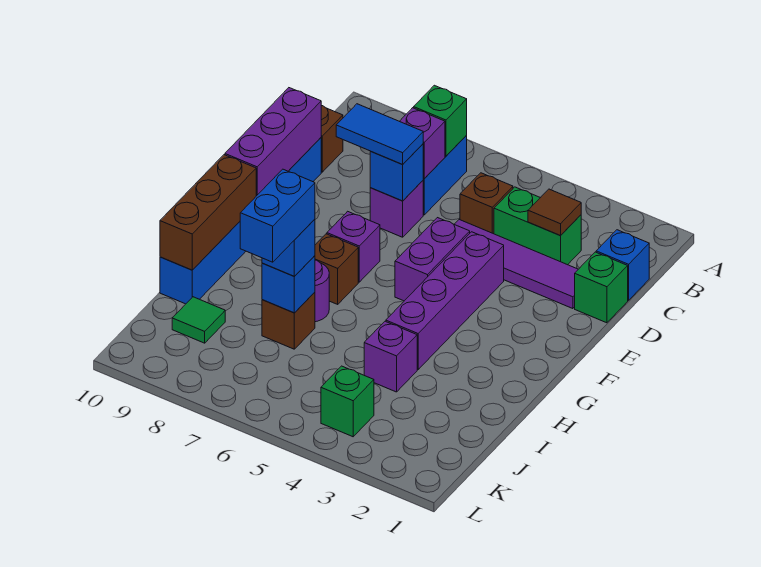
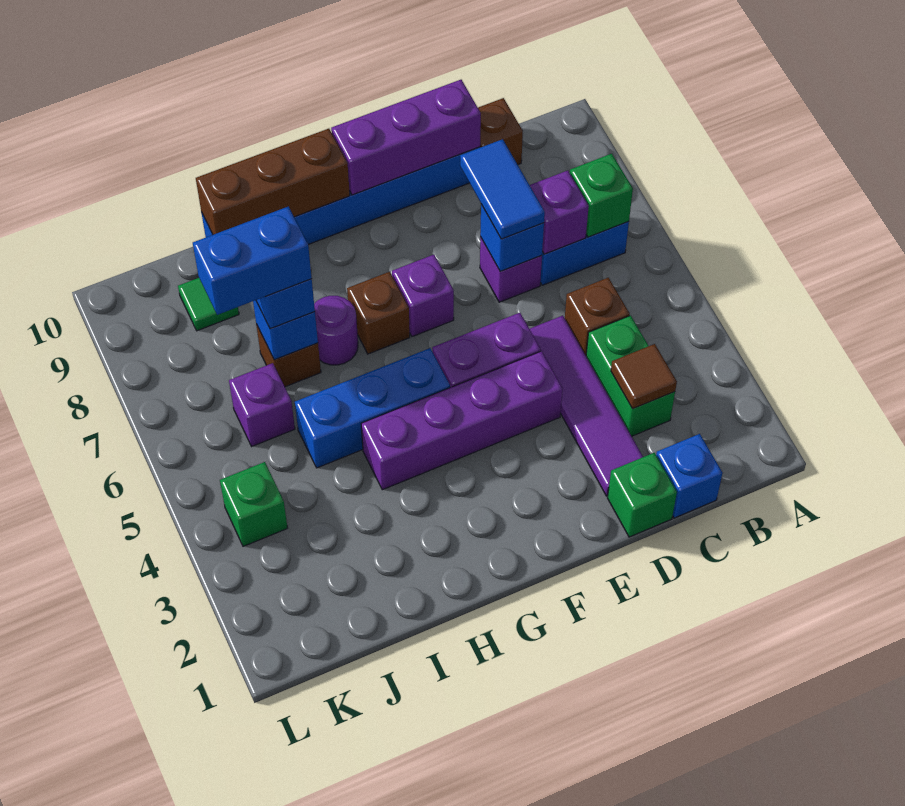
none -> blue brick G5:I5 level 1
purple brick I4 level 1 -> purple brick J6 level 1

